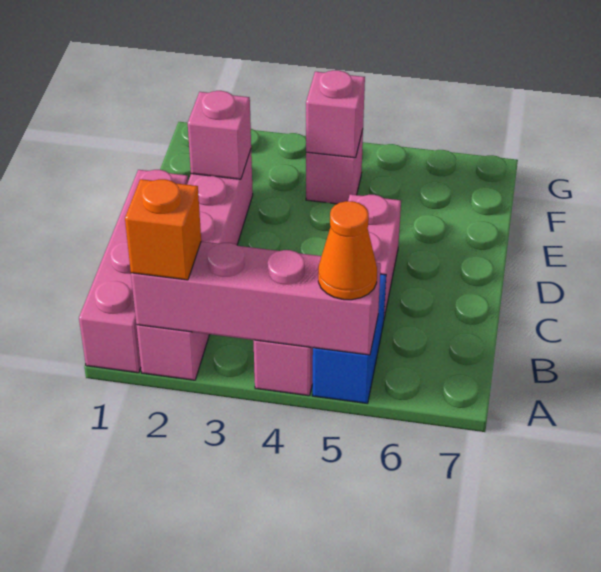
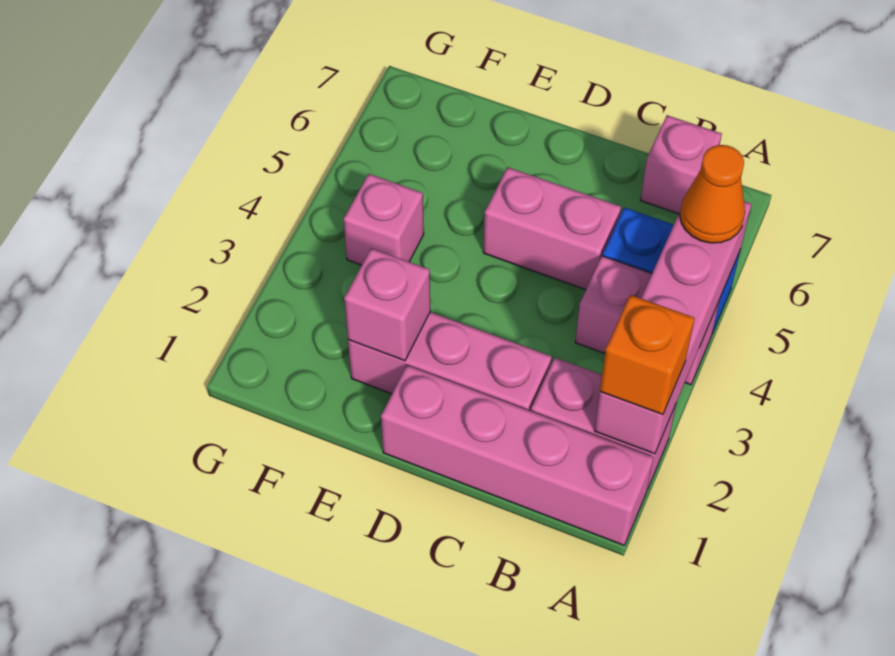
pink brick F4 level 2 -> pink brick B7 level 1

